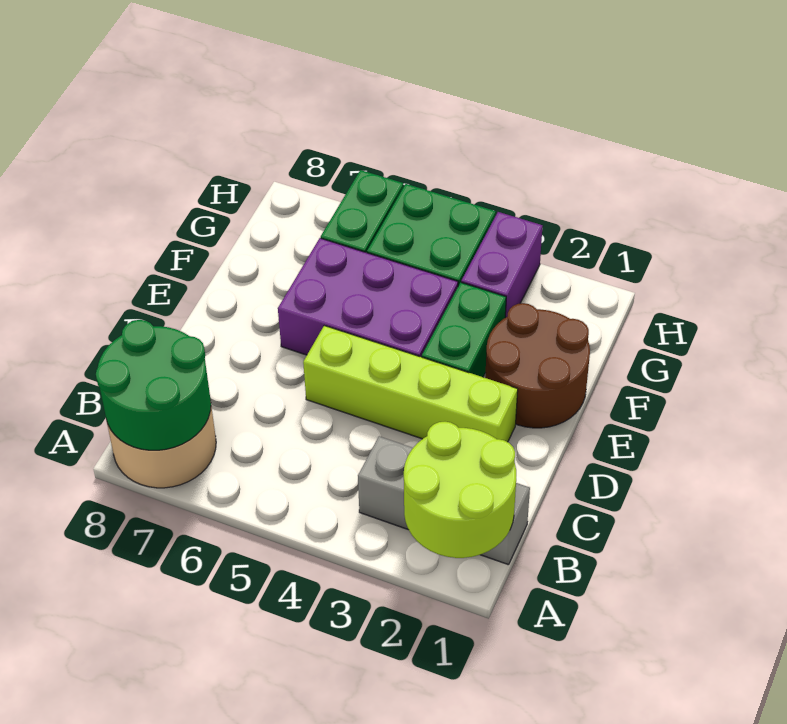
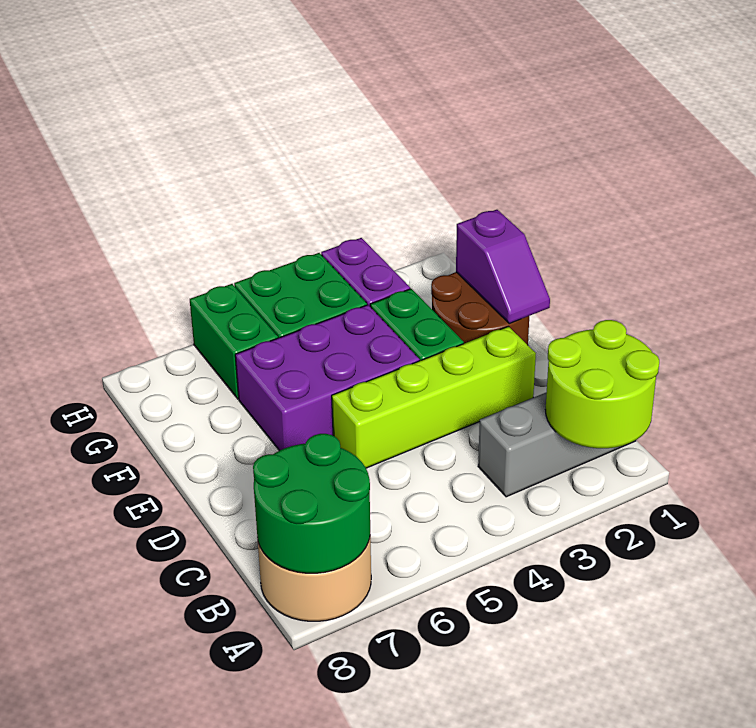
none -> purple slope E1:F1 level 2 top F

